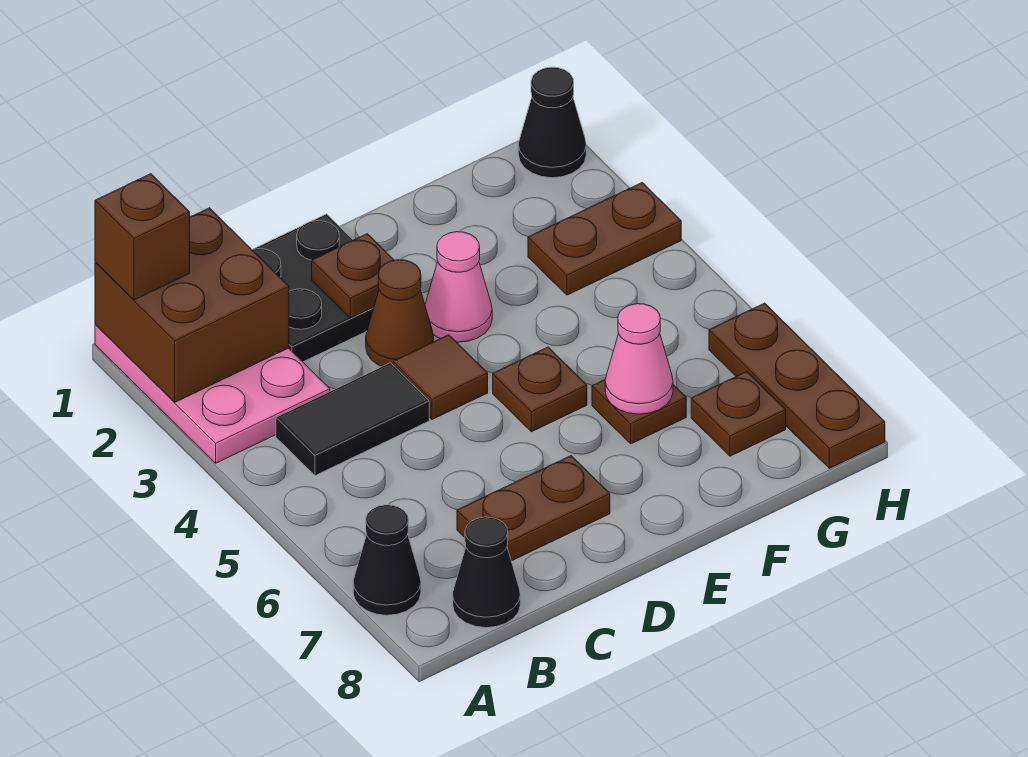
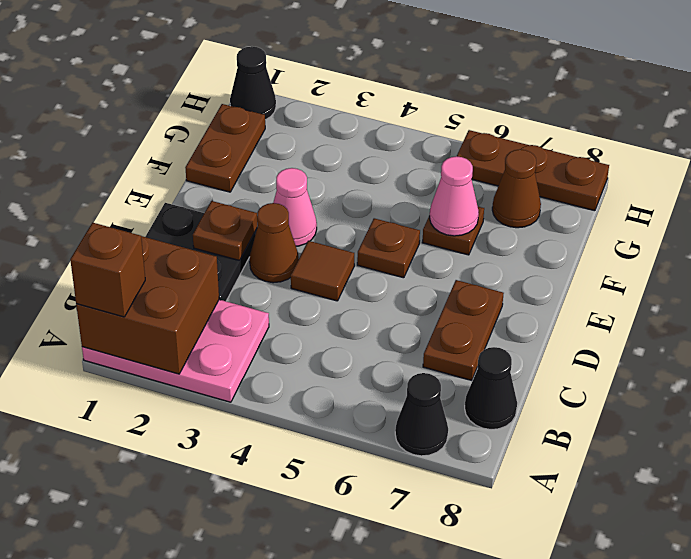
black tile B4:C4 level 1 -> none
brown plate G3:H3 level 1 -> brown plate F1:G1 level 1
brown plate G7 level 1 -> brown cone G7 level 1

